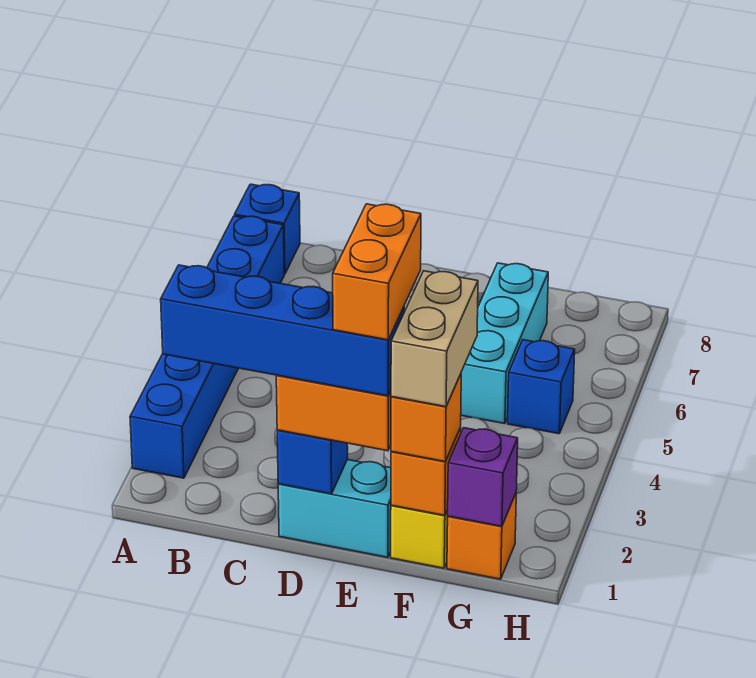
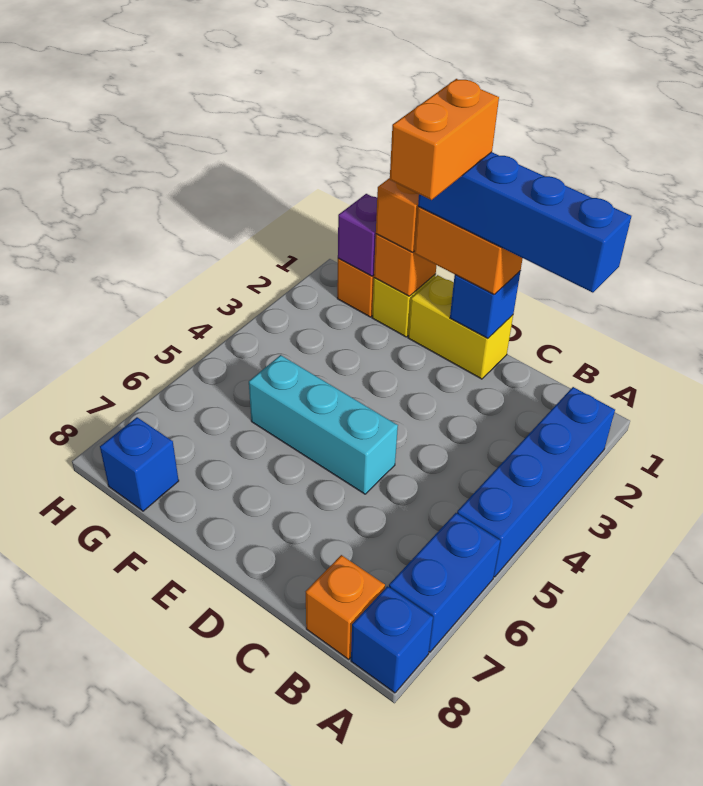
none -> orange brick B8 level 1
cyan brick D1:E1 level 1 -> yellow brick D1:E1 level 1
tan brick F1:F2 level 4 -> none
cyan brick F5:F7 level 1 -> cyan brick D5:F5 level 1
blue brick G5 level 1 -> blue brick G8 level 1

